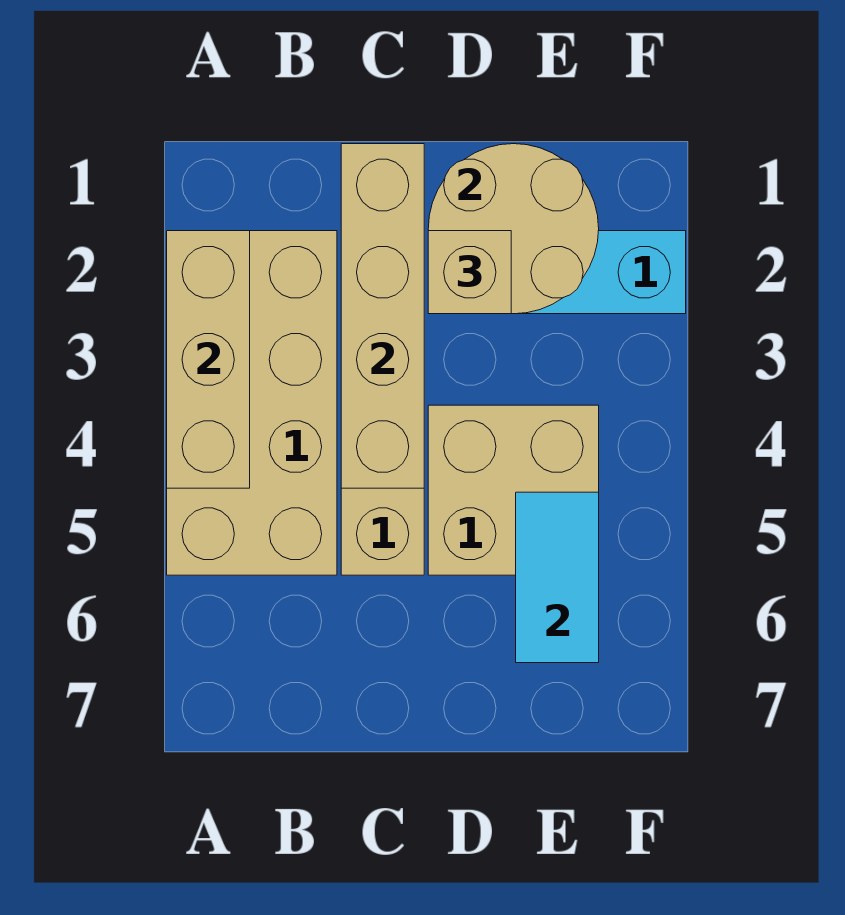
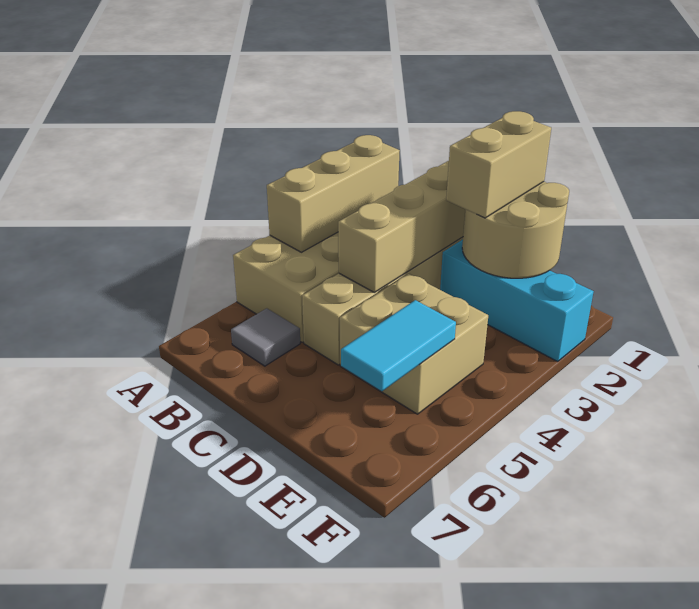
none -> grey tile B6 level 1
tan brick D2 level 3 -> tan brick D1:D2 level 3

